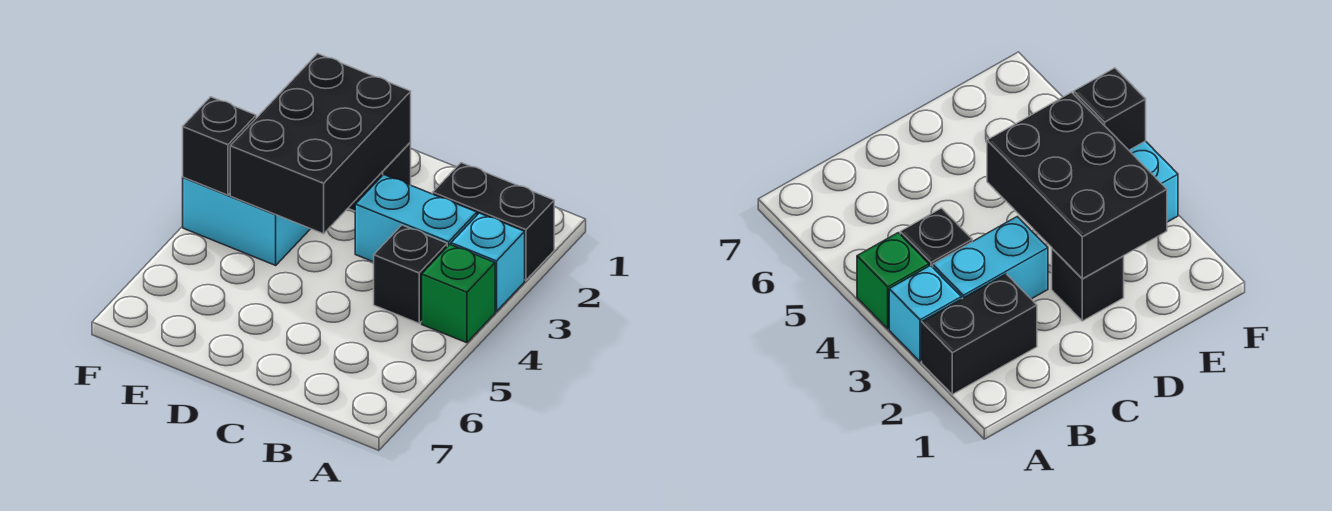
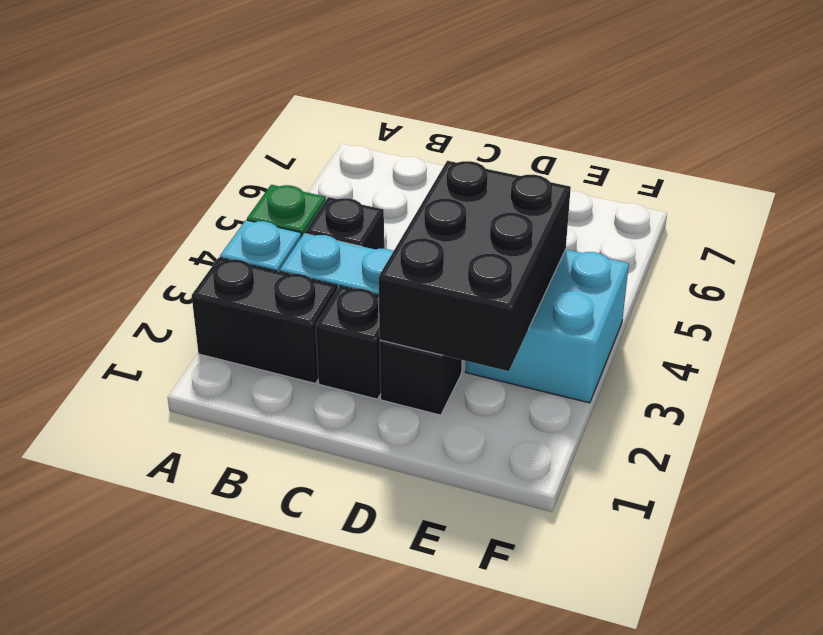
black brick F4 level 2 -> black brick C2 level 1

